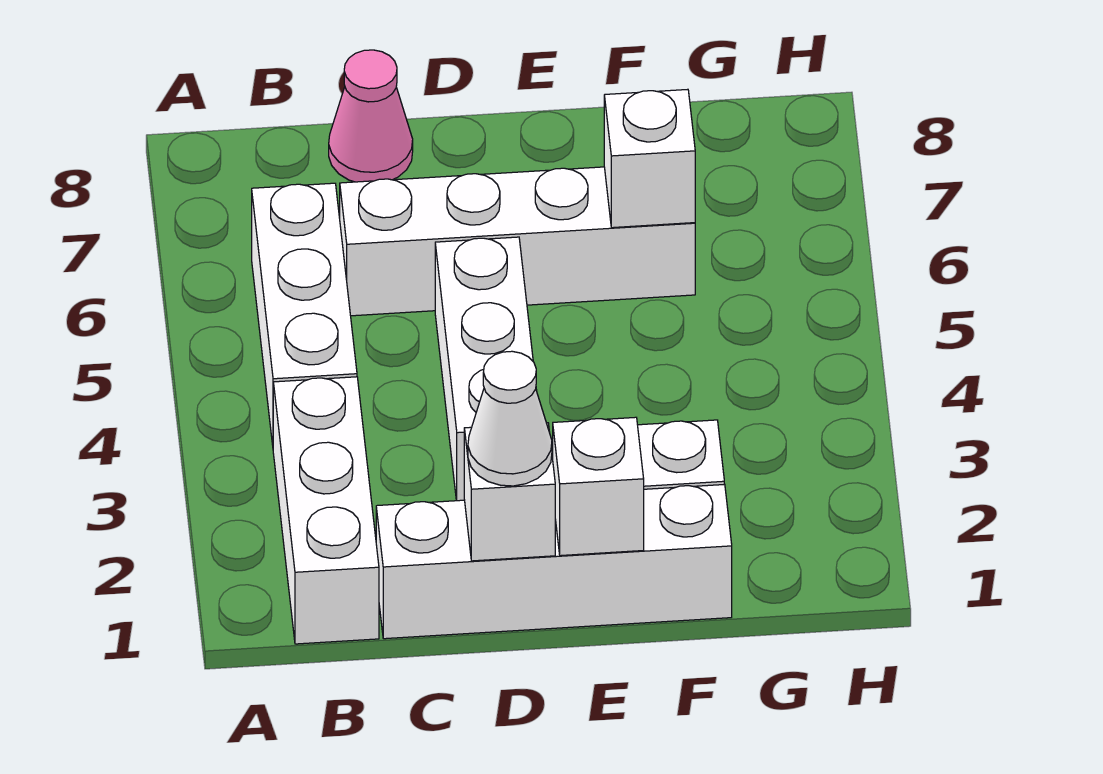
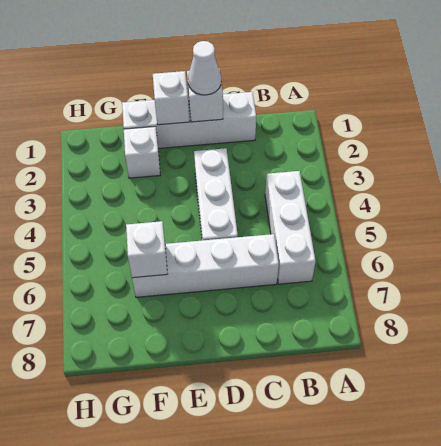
white brick B1:B3 level 1 -> none
pink cone C8 level 1 -> none

